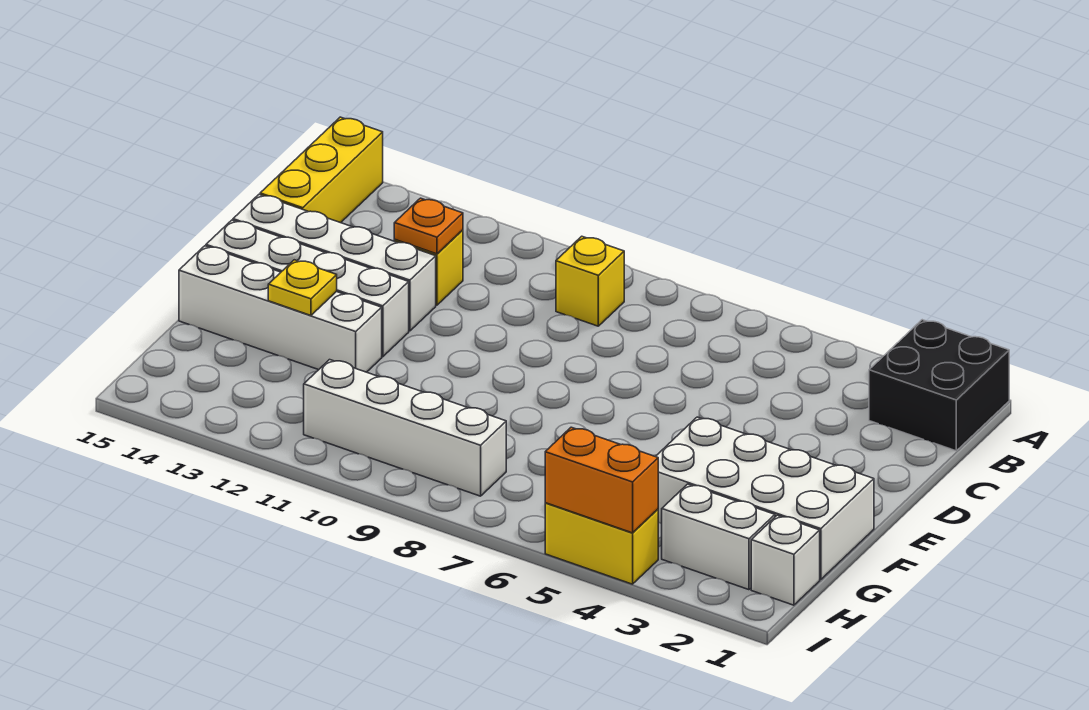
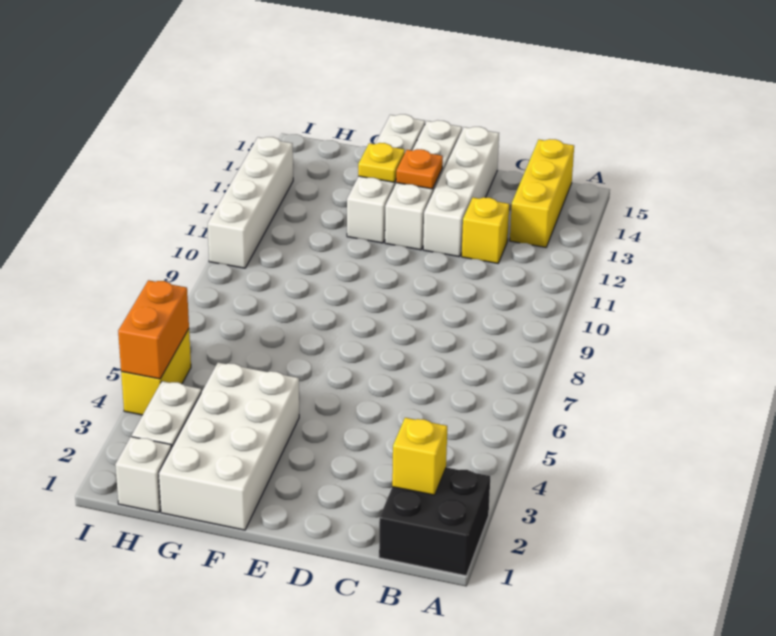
yellow brick A15:C15 level 1 -> yellow brick B13:B15 level 1
yellow brick B9 level 1 -> yellow brick B2 level 2
orange plate C12 level 2 -> orange plate E13 level 2
white brick H8:H11 level 1 -> white brick I10:I13 level 1

